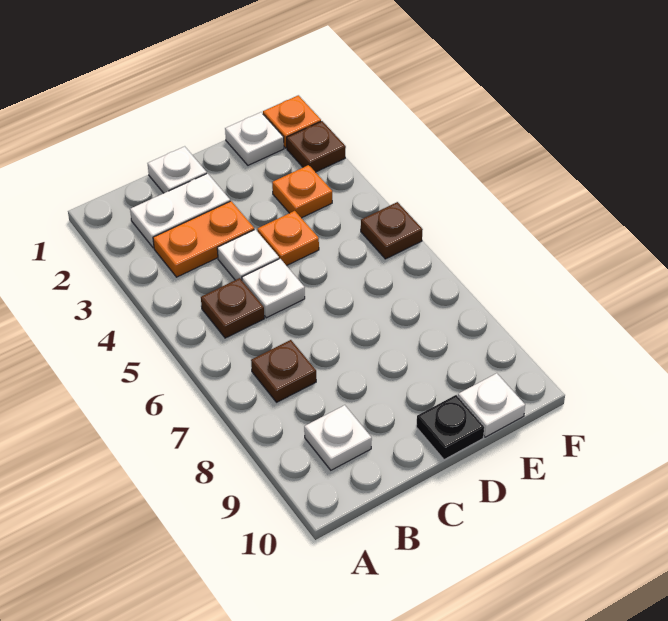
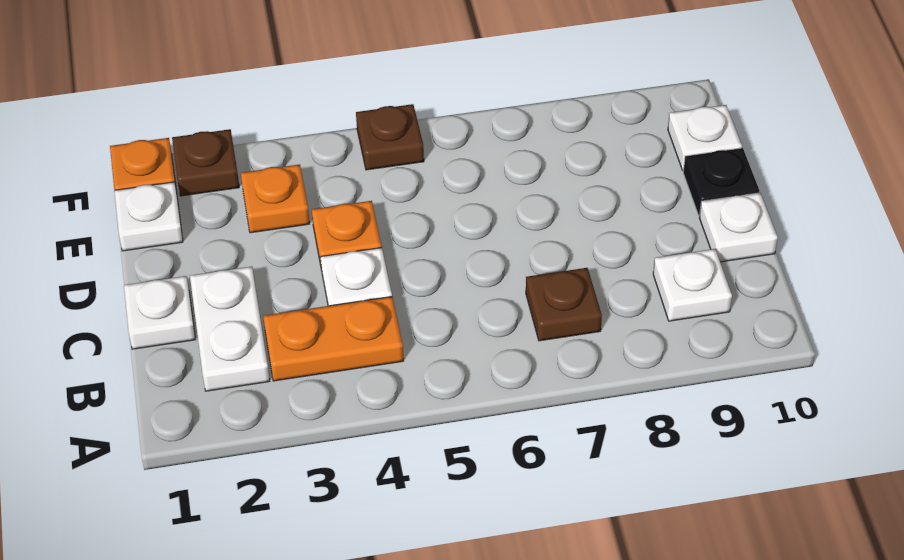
orange plate B3:C3 level 1 -> orange plate B3:B4 level 1
brown plate B5 level 1 -> none
white plate C5 level 1 -> white plate C10 level 1

